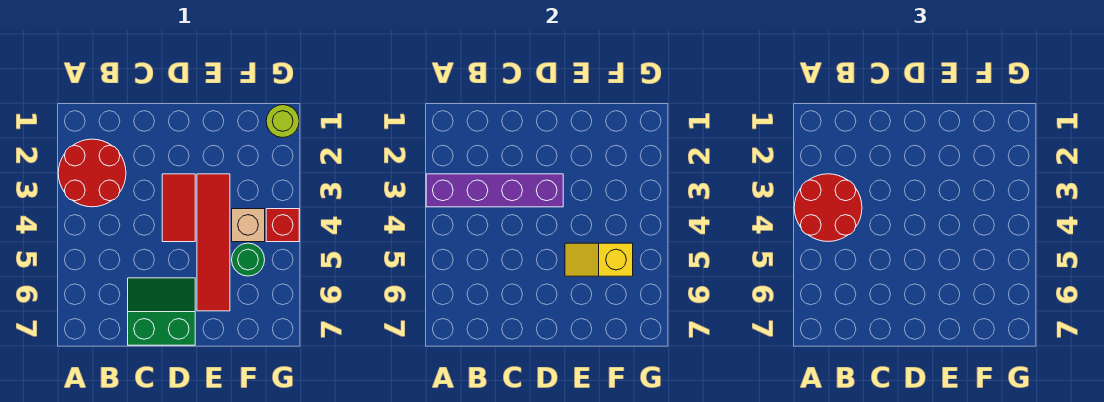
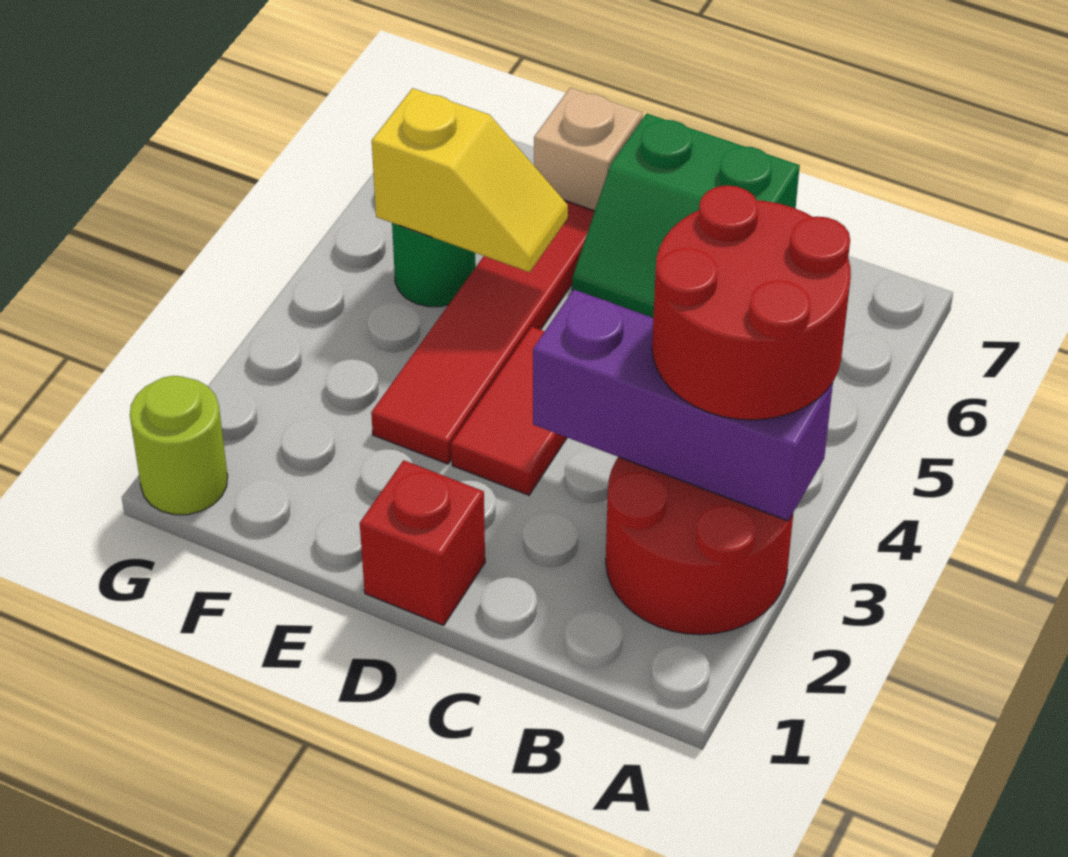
purple brick A3:D3 level 2 -> purple brick A3:C3 level 2
tan brick F4 level 1 -> tan brick E7 level 1
red brick G4 level 1 -> red brick D1 level 1

